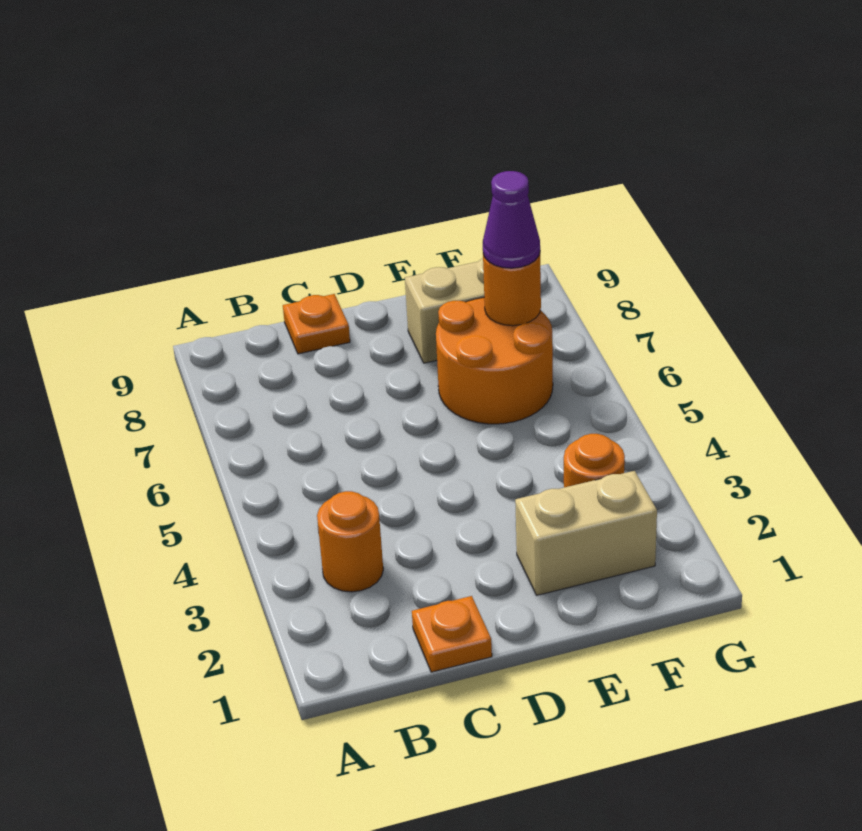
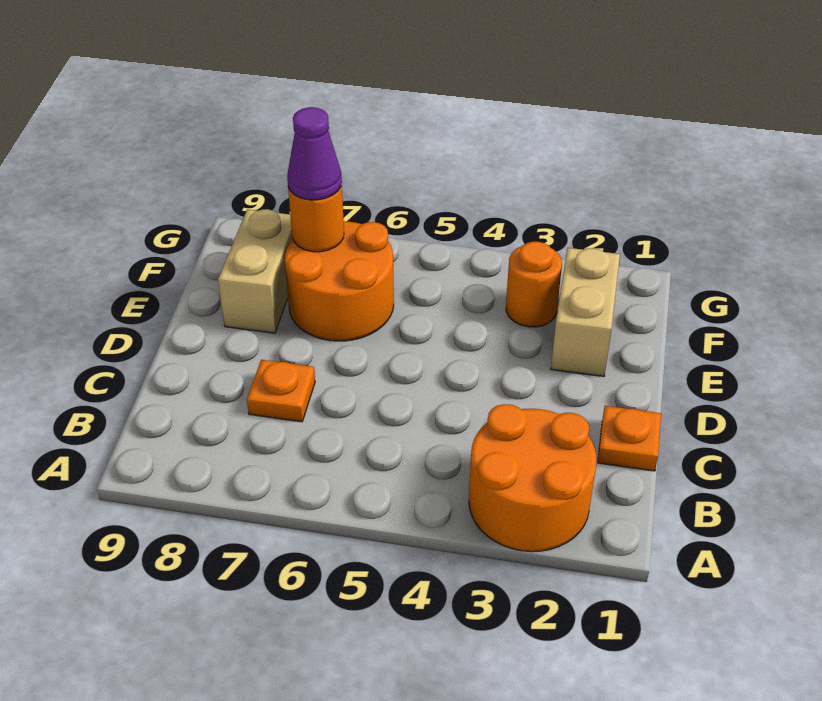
orange round brick B3 level 1 -> orange round brick A2:B3 level 1
orange plate C9 level 1 -> orange plate C7 level 1

